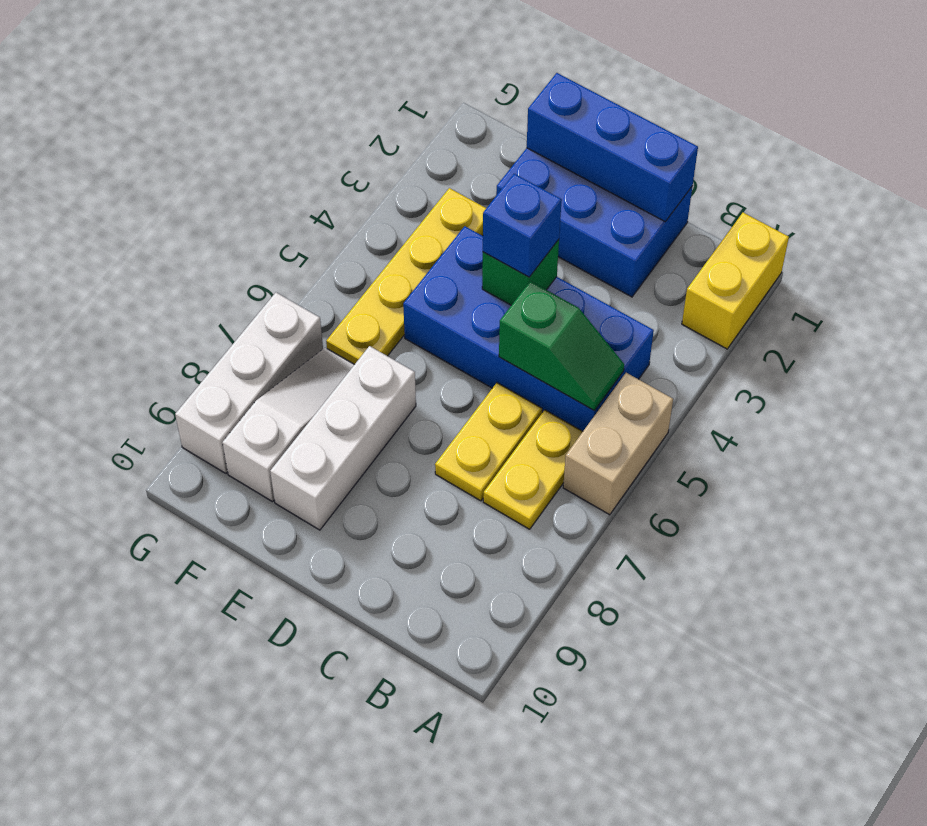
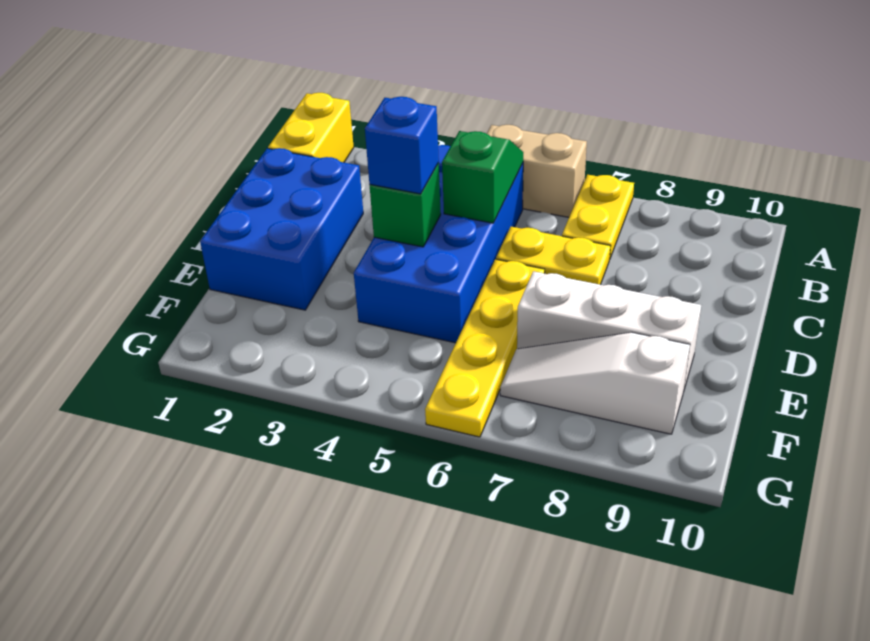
yellow brick A1:A2 level 1 -> yellow brick A1:B1 level 1
yellow plate B6:B7 level 1 -> yellow plate A7:B7 level 1
blue brick C1:E1 level 2 -> none
yellow plate F3:F6 level 1 -> yellow plate D6:G6 level 1
white brick G7:G9 level 1 -> none

